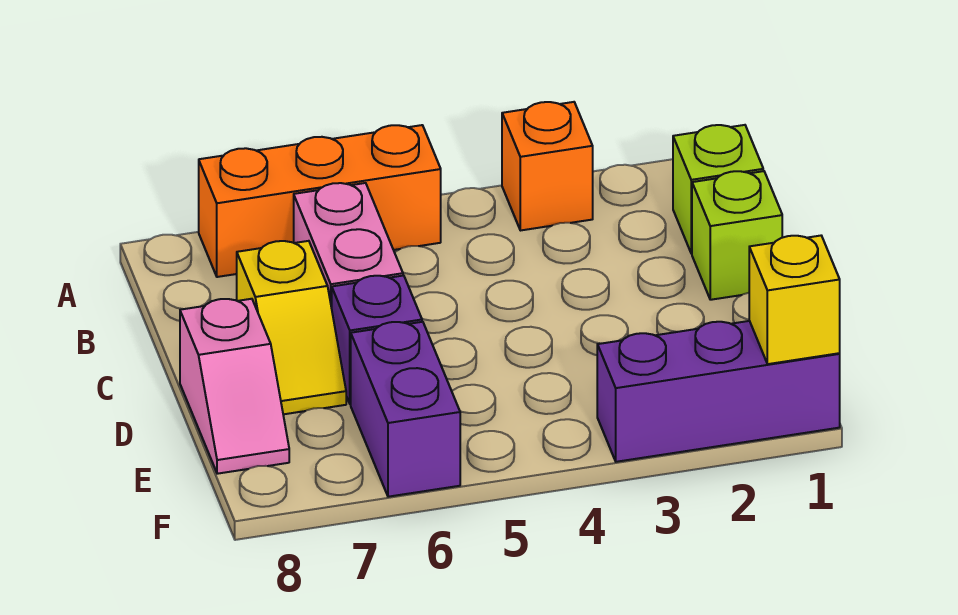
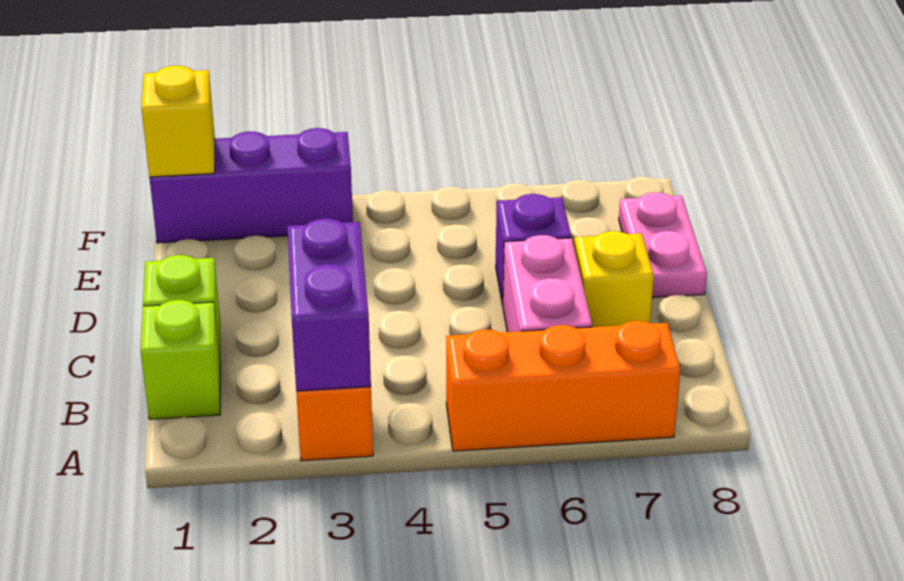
pink slope D8:E8 level 1 top D -> pink plate D8:E8 level 1
purple brick E6:F6 level 1 -> purple brick A3:B3 level 2

